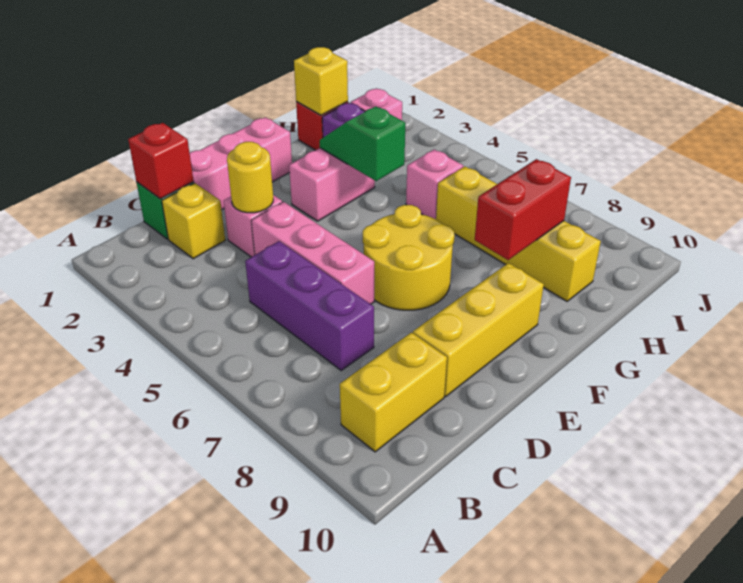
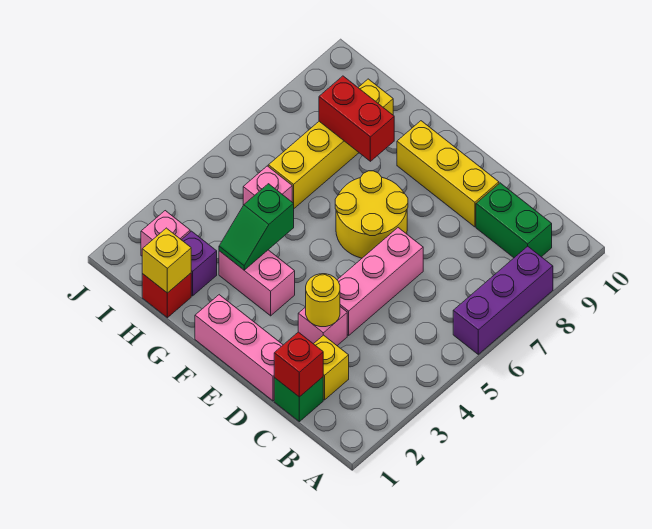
yellow brick B9:C9 level 1 -> green brick B9:C9 level 1
purple brick C5:C7 level 1 -> purple brick A6:A8 level 1

